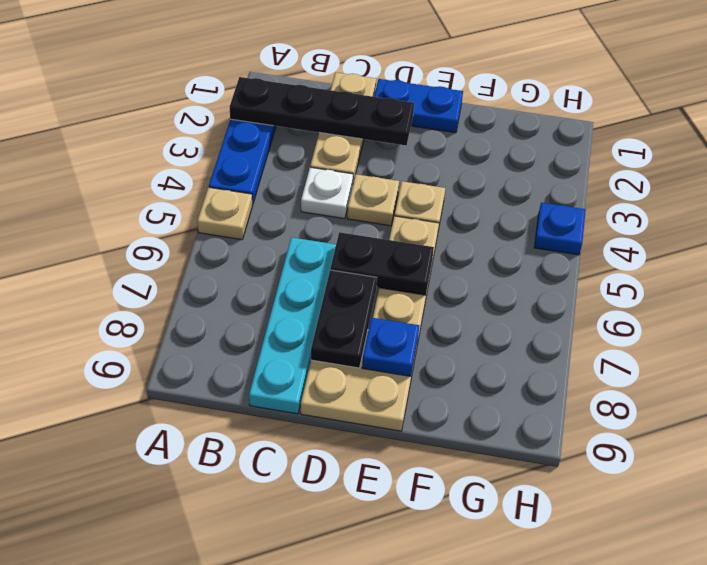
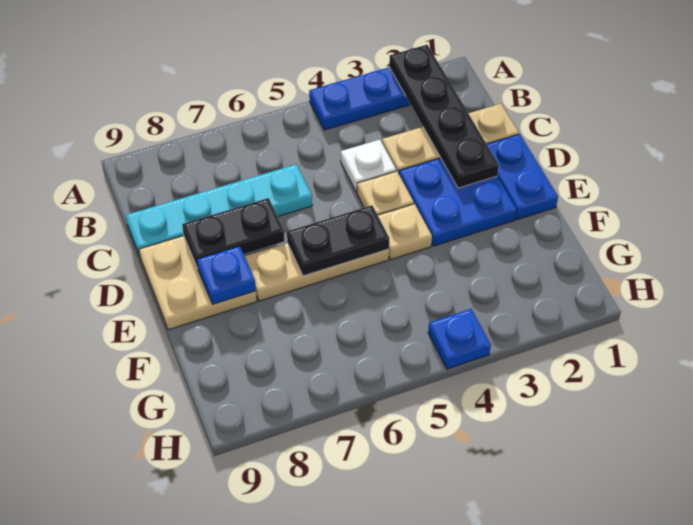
tan plate A5 level 1 -> none
none -> blue plate D2:E3 level 1
black plate D6:E6 level 2 -> black plate E5:E6 level 2

